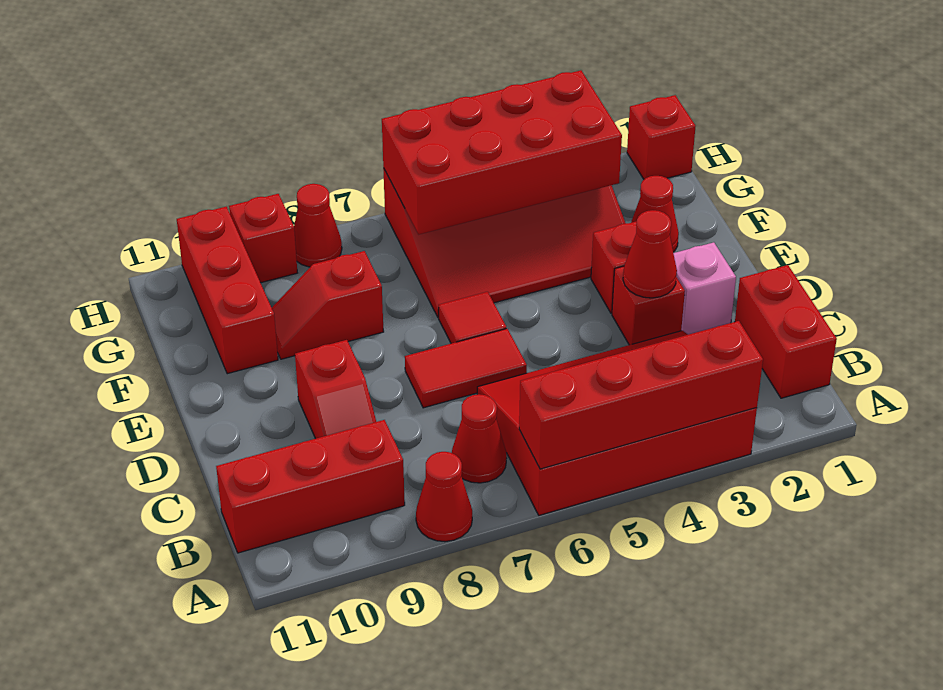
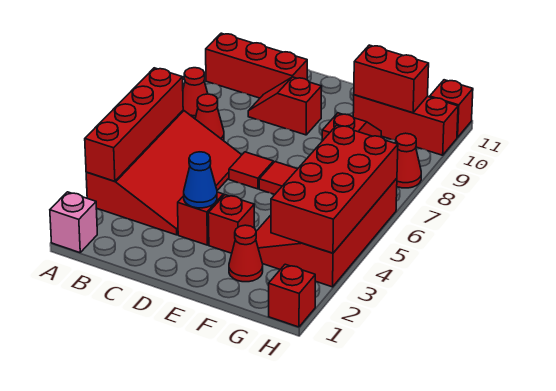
red brick B1:C1 level 1 -> red brick F10:G10 level 2
red brick B9:B11 level 1 -> red brick A10:C10 level 1
pink brick D2 level 1 -> pink brick A1 level 1
red cone D3 level 2 -> blue cone D3 level 2
red tile D6:D7 level 1 -> red tile D6 level 1
red brick H9 level 1 -> red brick H11 level 1

